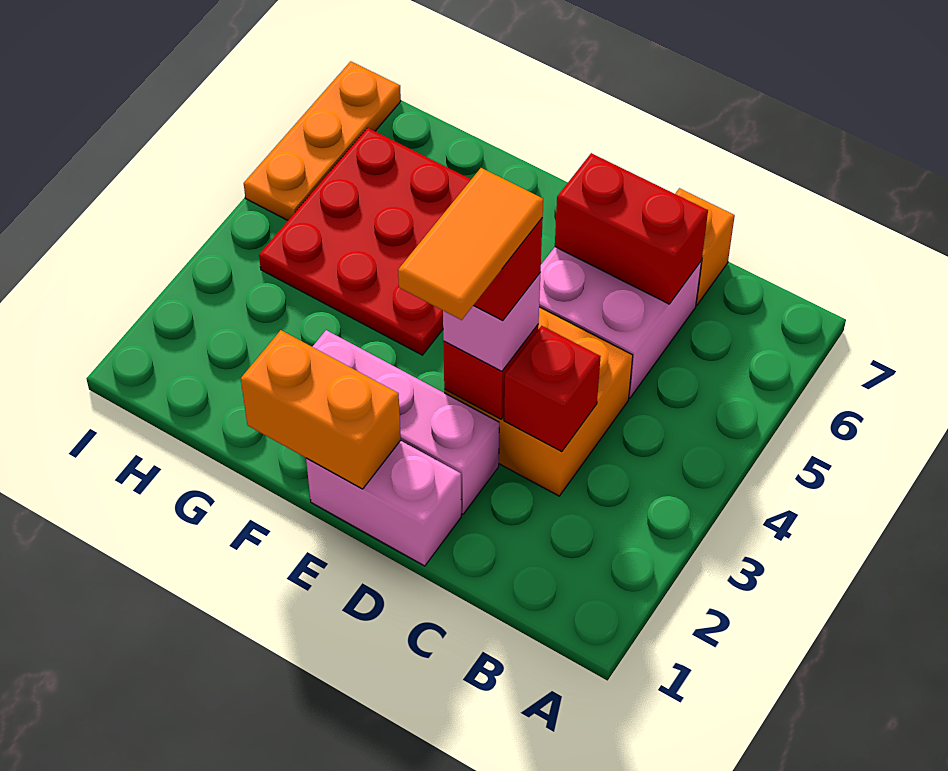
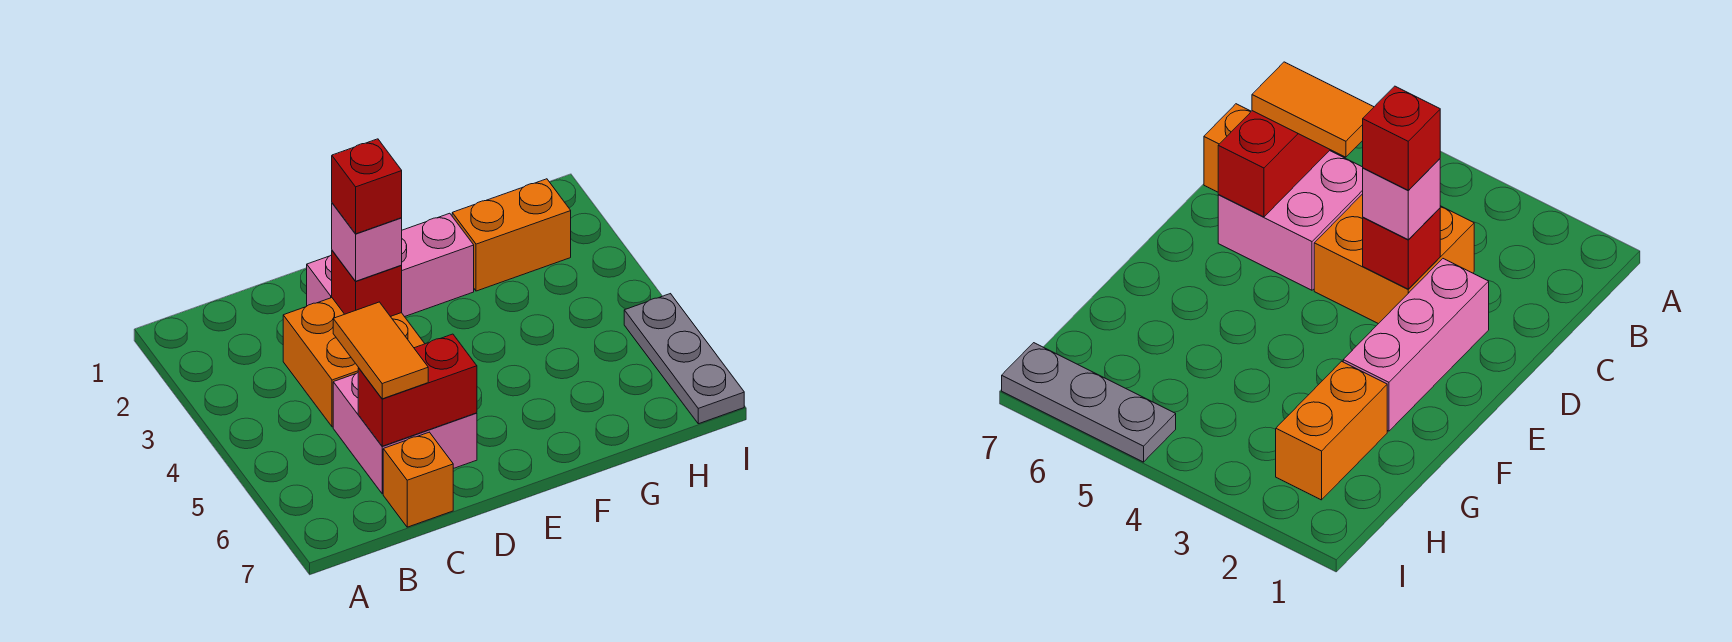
red brick C3 level 2 -> none
pink brick D1:E1 level 1 -> none
orange tile D2:D3 level 5 -> orange tile C5:C6 level 3
orange brick E1:F1 level 2 -> orange brick G2:H2 level 1
red plate F4:H6 level 1 -> none
orange plate I5:I7 level 1 -> grey plate I5:I7 level 1

